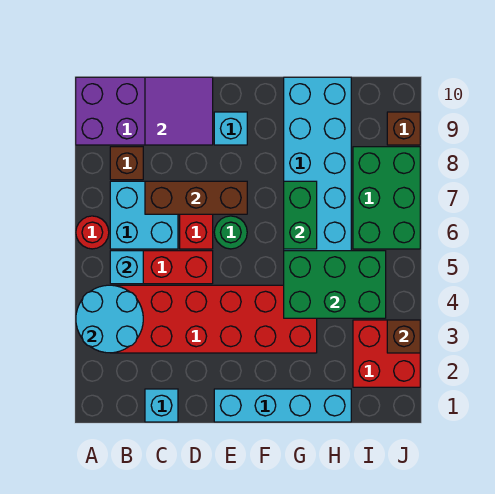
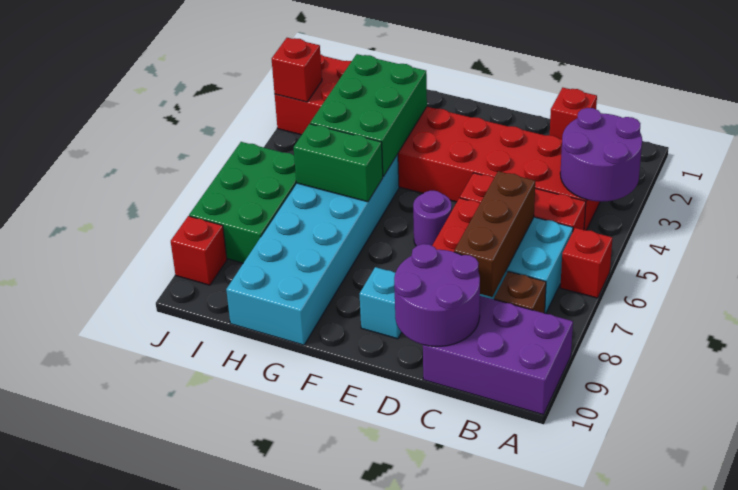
cyan round brick A3:B4 level 2 -> purple round brick A3:B4 level 2
red round brick A6 level 1 -> red brick A6 level 1
cyan brick B5 level 2 -> none
cyan brick C1 level 1 -> red brick C1 level 1
brown brick C7:E7 level 2 -> brown brick C6:C8 level 2
purple tile C9:D10 level 2 -> purple round brick C9:D10 level 2
cyan brick E1:H1 level 1 -> none
green round brick E6 level 1 -> purple round brick E6 level 1
green brick G4:I5 level 2 -> green brick G3:H5 level 2
green brick G6:G7 level 2 -> green brick G6:H6 level 2
brown brick J3 level 2 -> red brick J3 level 2
brown brick J9 level 1 -> red brick J9 level 1

